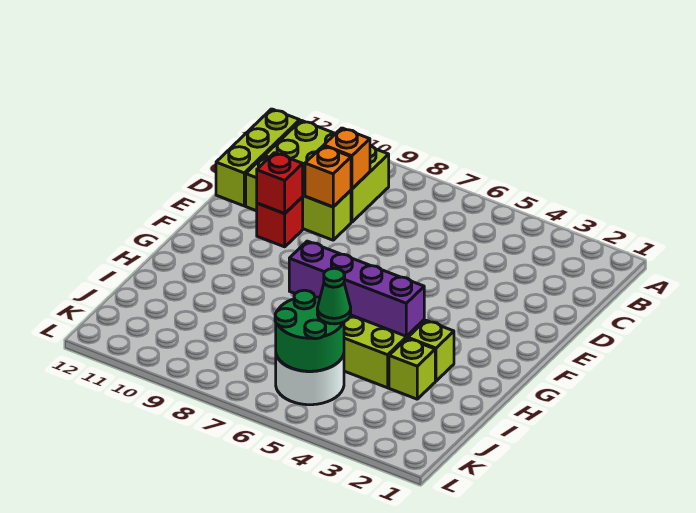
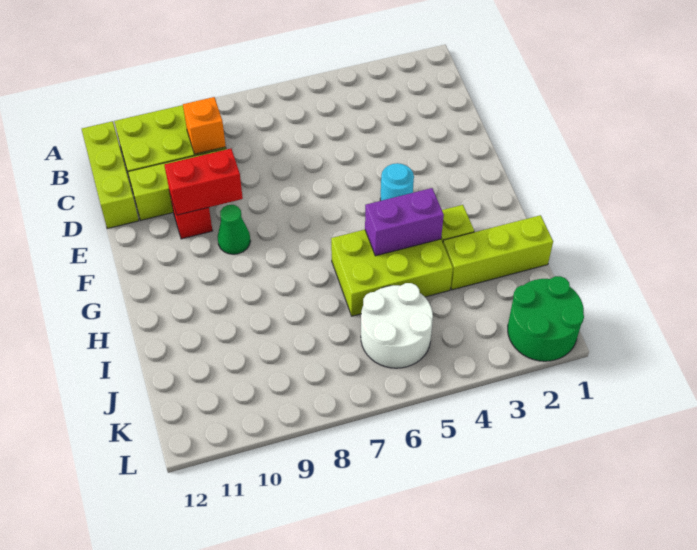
orange brick D9 level 2 -> none
red brick E10 level 2 -> red brick E9:E10 level 2
none -> cyan round brick F4 level 1
purple brick H4:H7 level 2 -> purple brick H4:H5 level 2
lime brick I3 level 1 -> lime brick I1:I3 level 1
green round brick J5:K6 level 2 -> green round brick K1:L2 level 1
green cone J5 level 3 -> green cone F9 level 1

